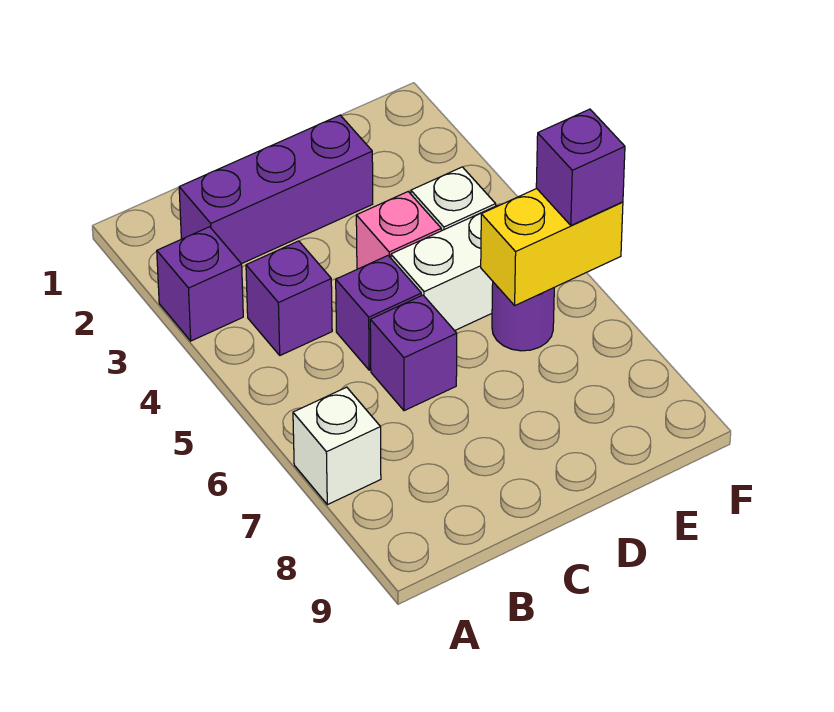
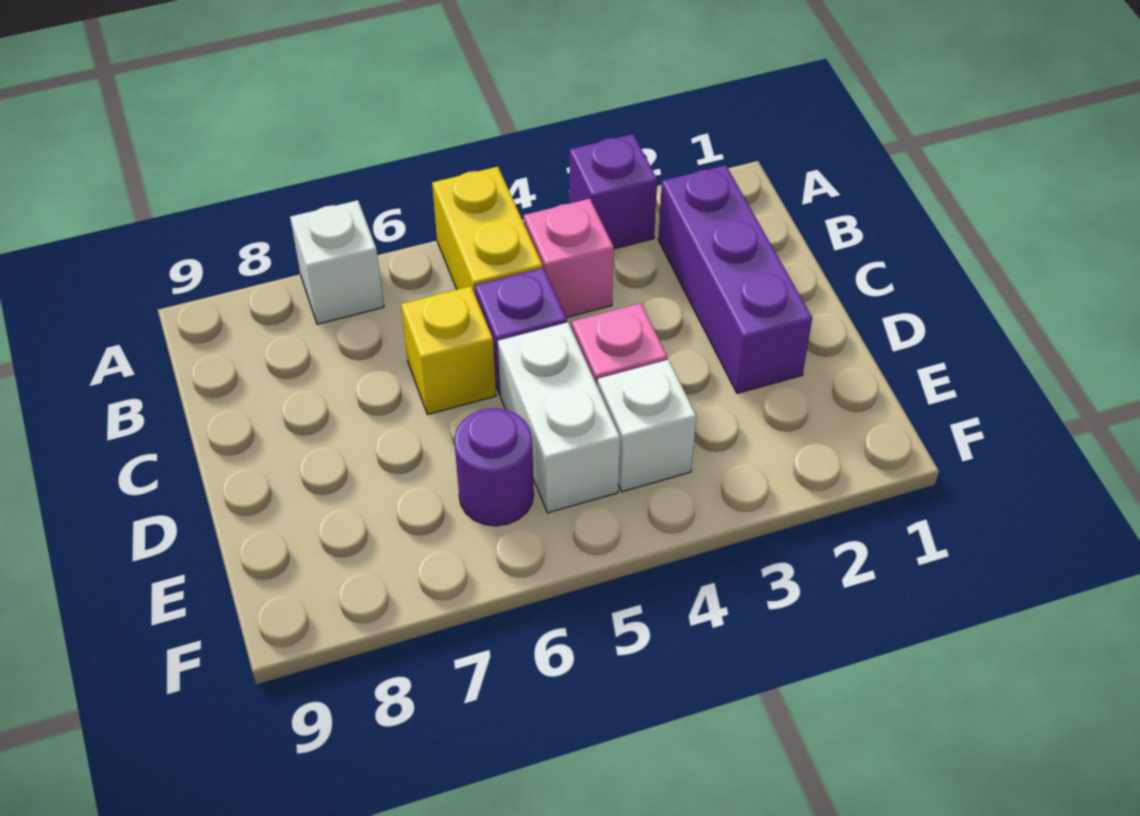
purple brick B4 level 1 -> pink brick B4 level 1
purple brick C6 level 1 -> yellow brick C6 level 1
yellow brick E6:F6 level 2 -> yellow brick A5:B5 level 1
purple brick F6 level 3 -> none

